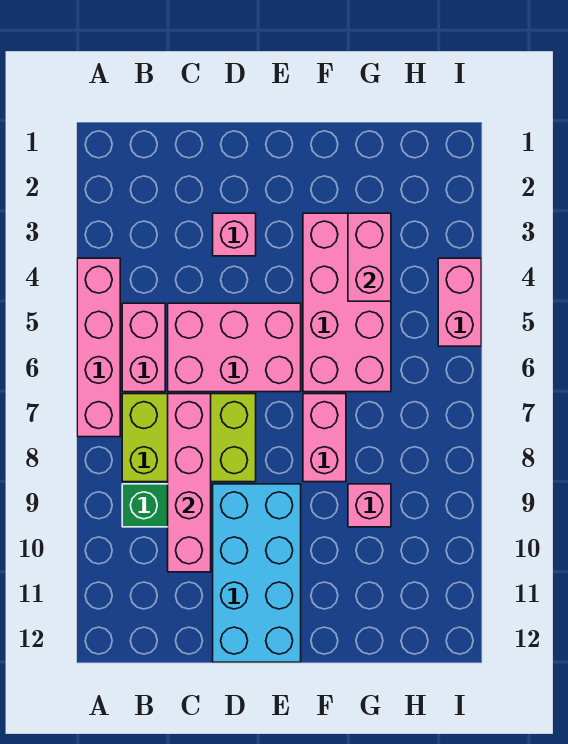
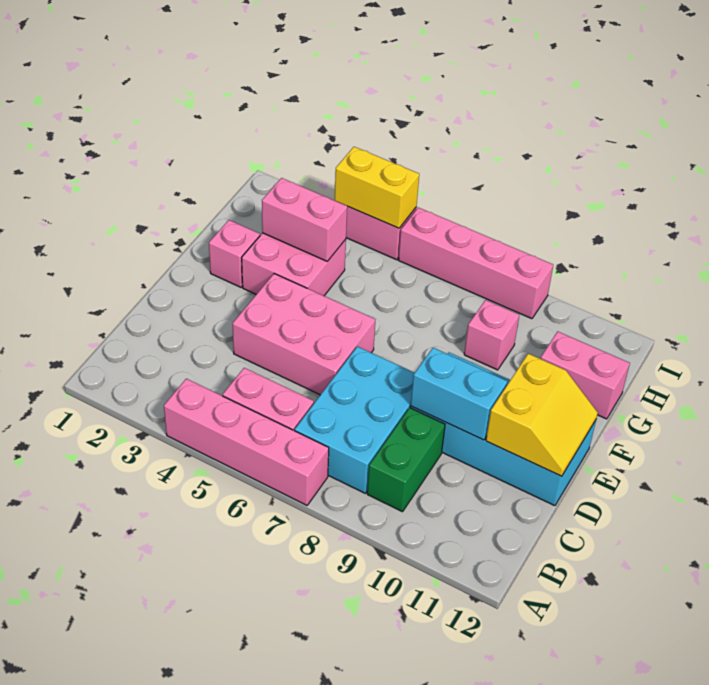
lime brick B7:D8 level 1 -> cyan brick B7:D8 level 1
pink brick C5:E6 level 1 -> pink brick D4:E6 level 1
pink brick C7:C10 level 2 -> pink brick I6:I9 level 1
pink brick D3 level 1 -> pink brick F2 level 1
none -> cyan brick D9:D10 level 2
none -> yellow slope D11:E12 level 2 top 11
pink brick F3:G6 level 1 -> pink brick F3:G4 level 1
pink brick F7:F8 level 1 -> pink brick G11:G12 level 1
none -> yellow brick I4:I5 level 2

